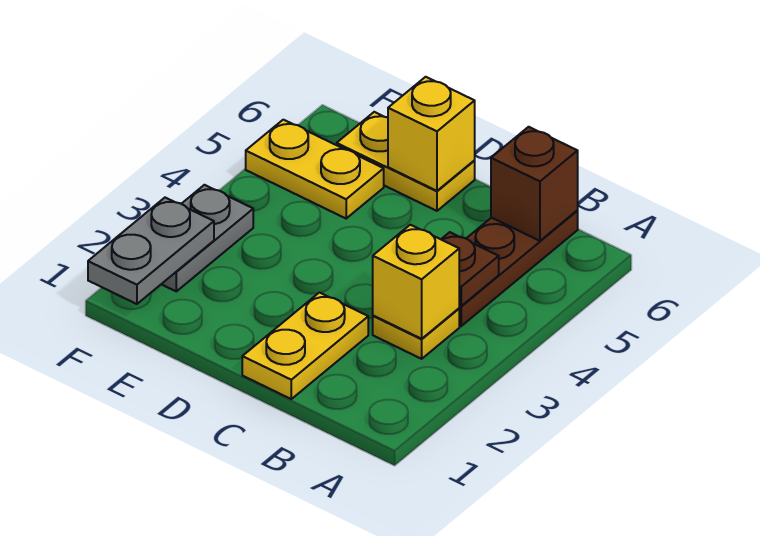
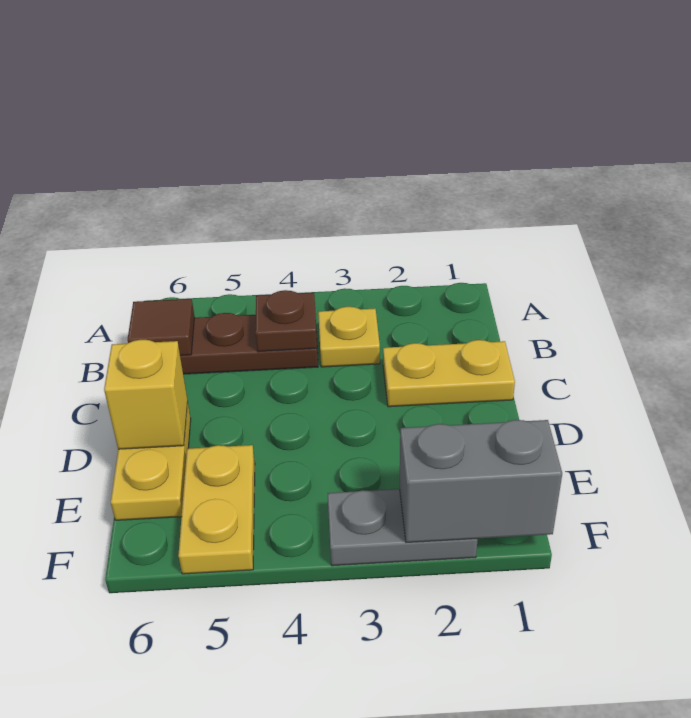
yellow brick B3 level 2 -> none
brown brick B6 level 2 -> brown tile B6 level 2
grey plate F1:F2 level 2 -> grey brick F1:F2 level 2

